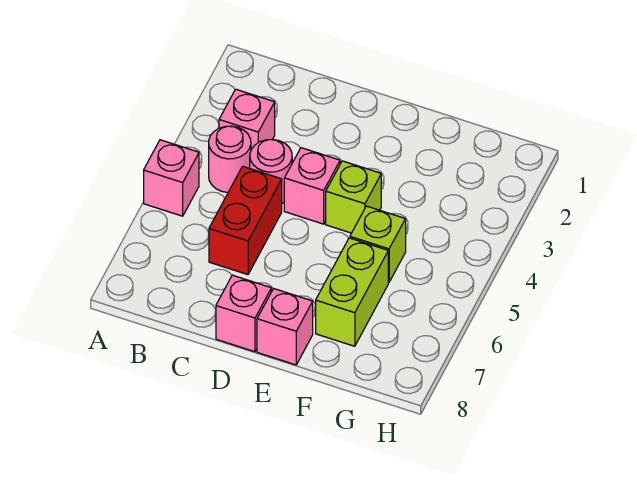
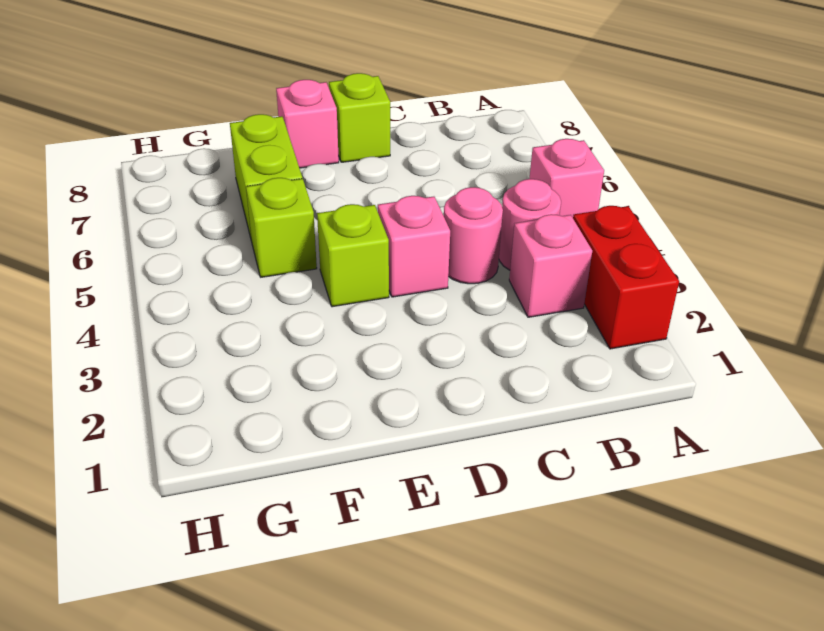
red brick C5:C6 level 1 -> red brick A2:A3 level 1
pink brick D8 level 1 -> lime brick D8 level 1

